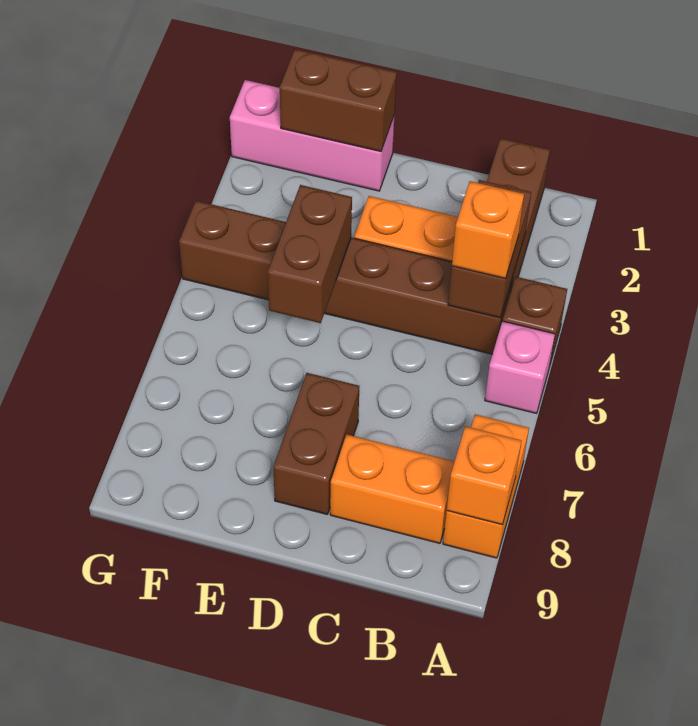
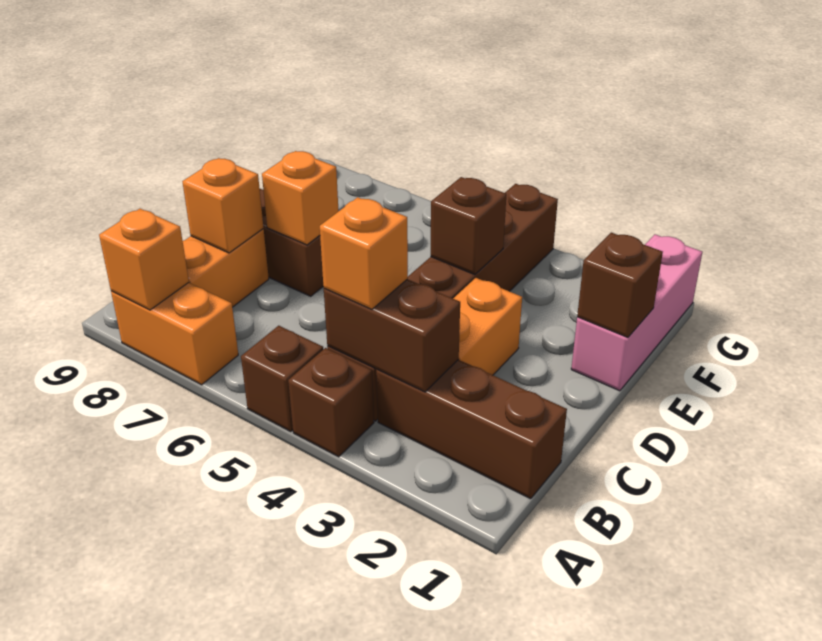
pink brick A5 level 1 -> brown brick A5 level 1
none -> orange brick C8 level 2
none -> orange brick D7 level 2
brown brick E1:F1 level 2 -> brown brick E1 level 2
brown brick E4:E5 level 2 -> brown brick E4 level 2

